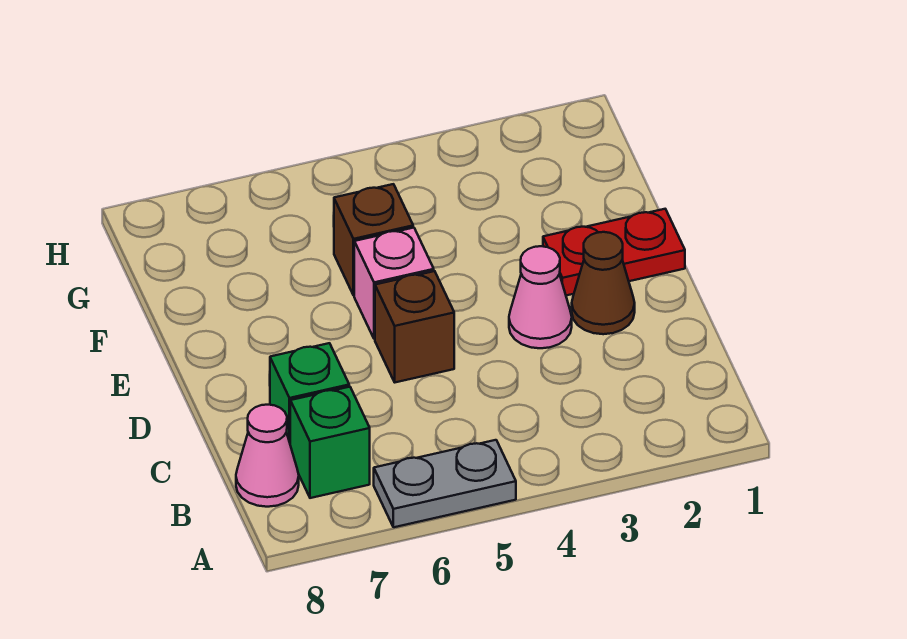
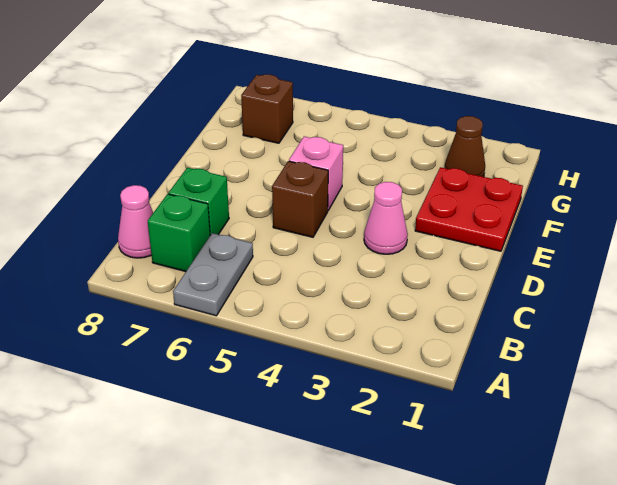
grey plate A5:A6 level 1 -> grey plate A6:B6 level 1
brown cone D2 level 1 -> brown cone G2 level 1
red plate E1:E2 level 1 -> red plate E1:F2 level 1
brown brick F5 level 1 -> brown brick G7 level 1

